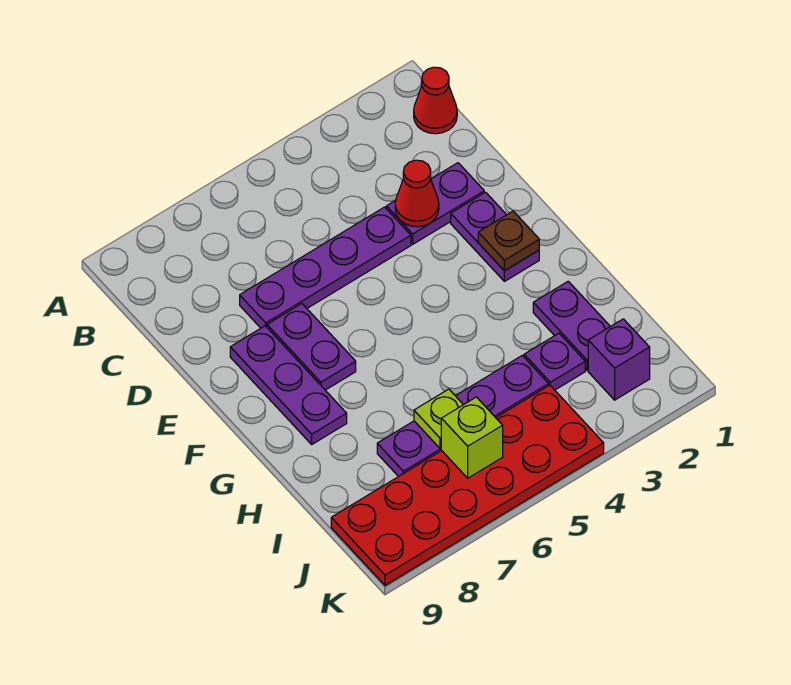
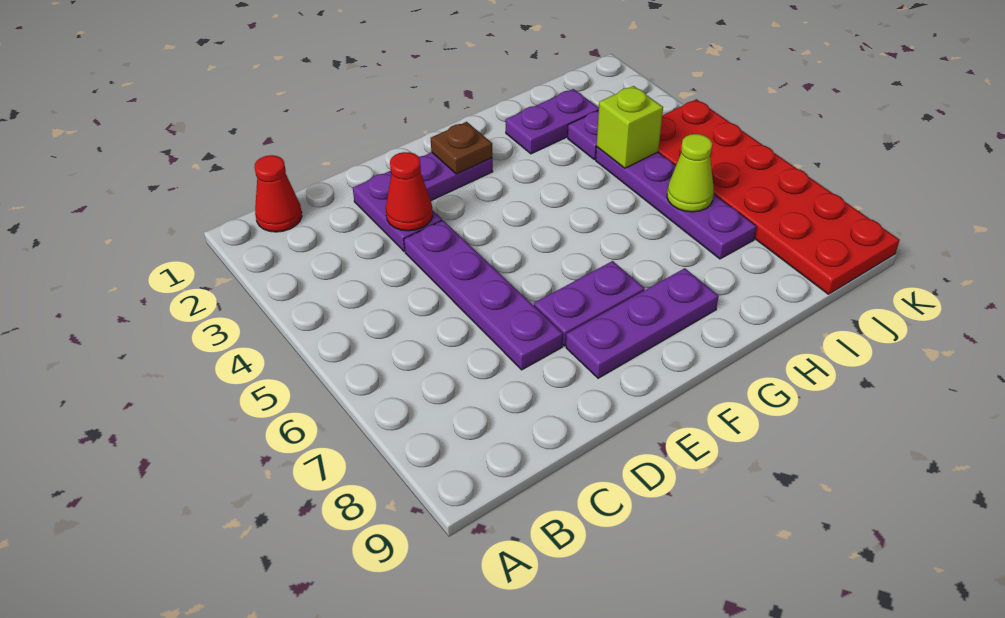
lime plate I6 level 2 -> lime cone I6 level 2
purple brick J2 level 1 -> none
lime brick J6 level 2 -> lime brick I4 level 2

